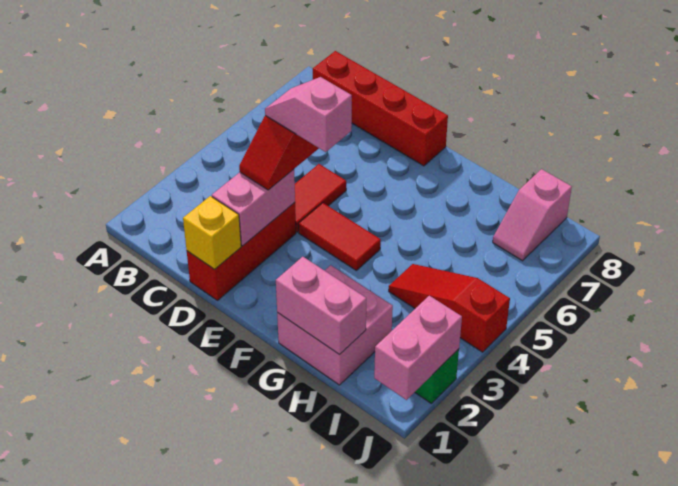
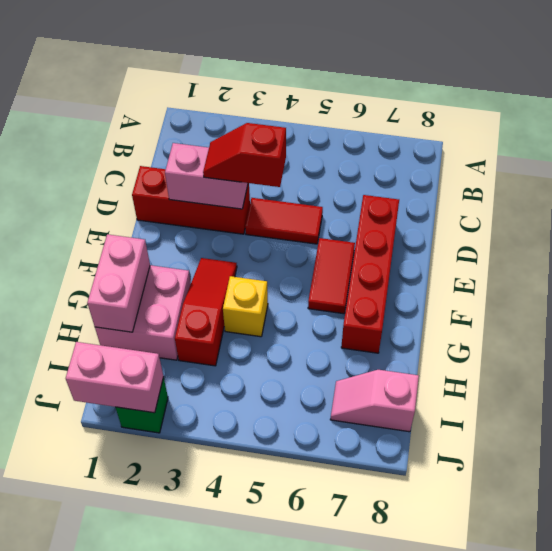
red brick B8:E8 level 1 -> red brick D7:G7 level 1
yellow brick D1 level 2 -> yellow brick G4 level 1
pink slope D4:E4 level 4 top E -> none
red tile E4:F4 level 1 -> red tile E6:F6 level 1
red slope H4:J4 level 1 top J -> red slope F3:H3 level 1 top H

